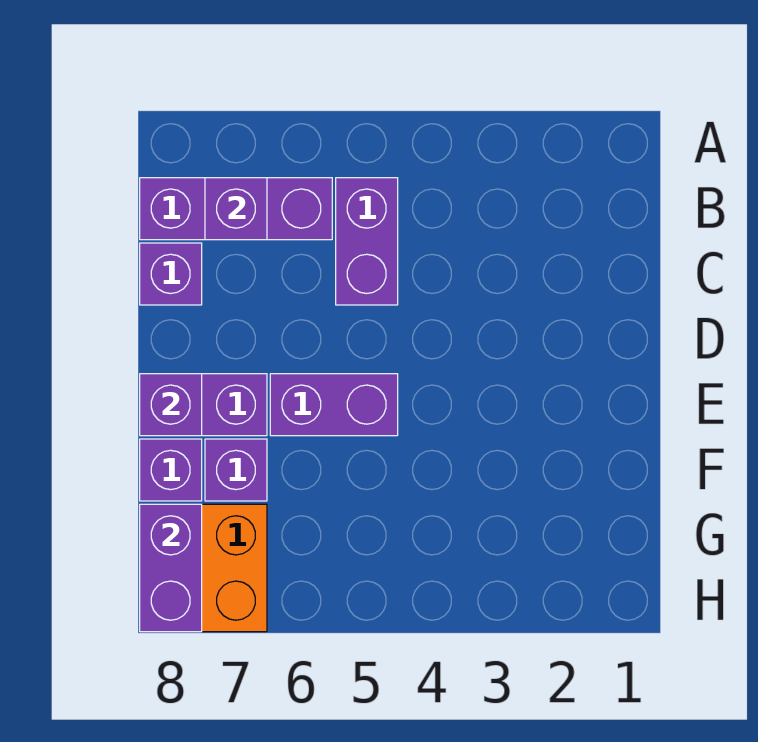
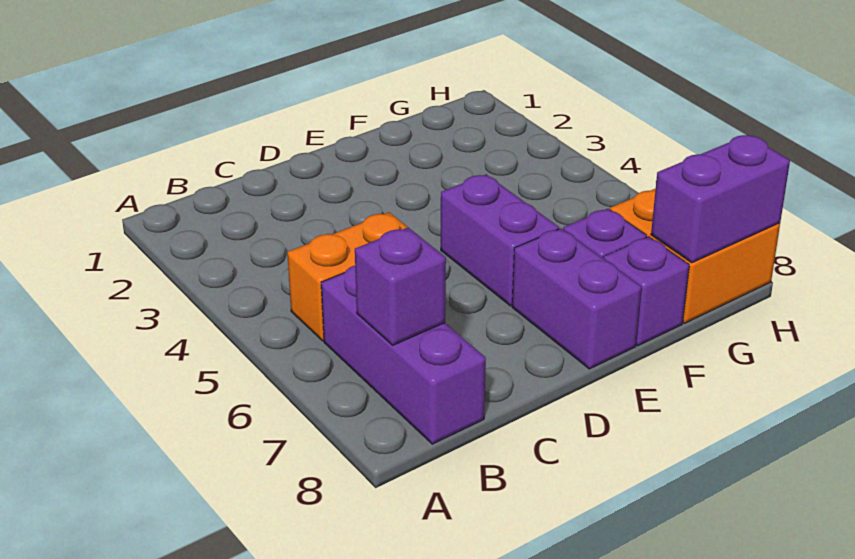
purple brick B5:C5 level 1 -> orange brick B5:C5 level 1
purple brick C8 level 1 -> none
purple brick E8 level 2 -> none

